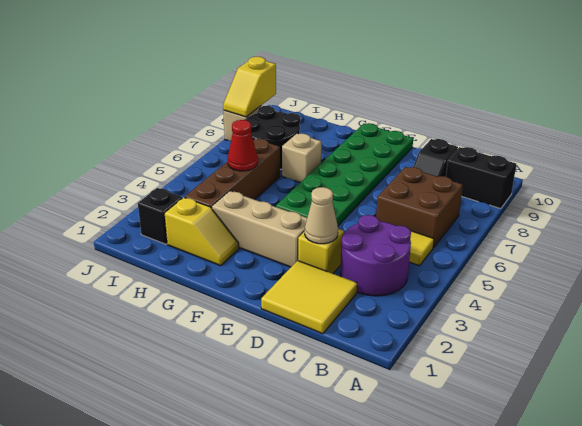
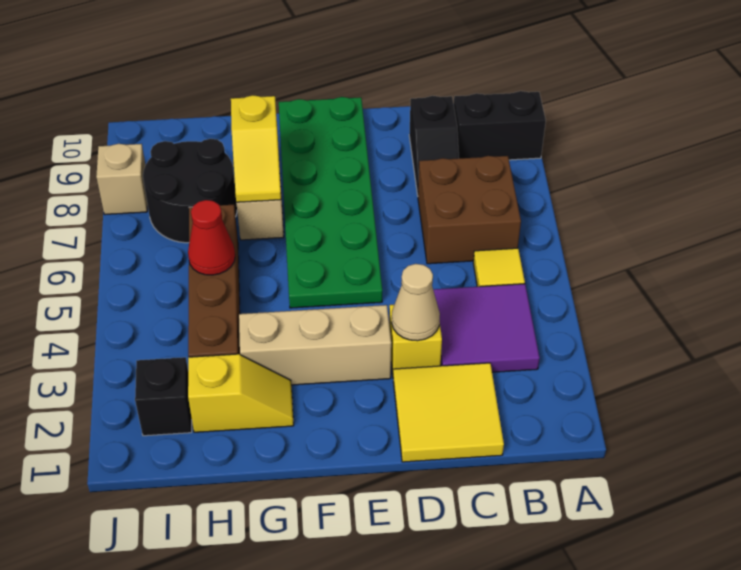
purple round brick B3:C4 level 1 -> purple tile B3:C4 level 1
yellow slope J8:J9 level 2 top 9 -> yellow slope G7:G8 level 2 top 8

